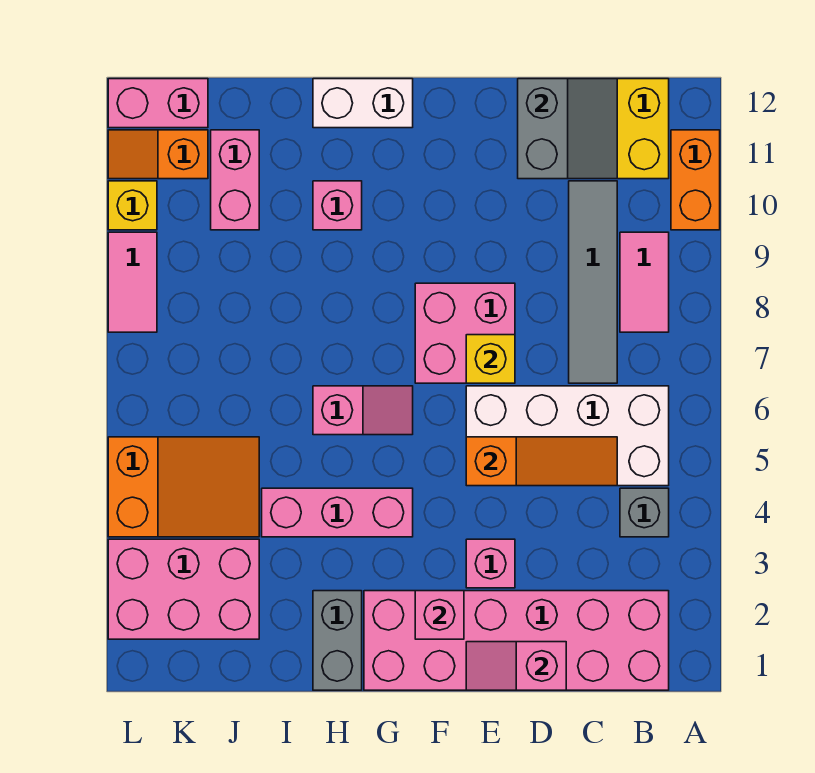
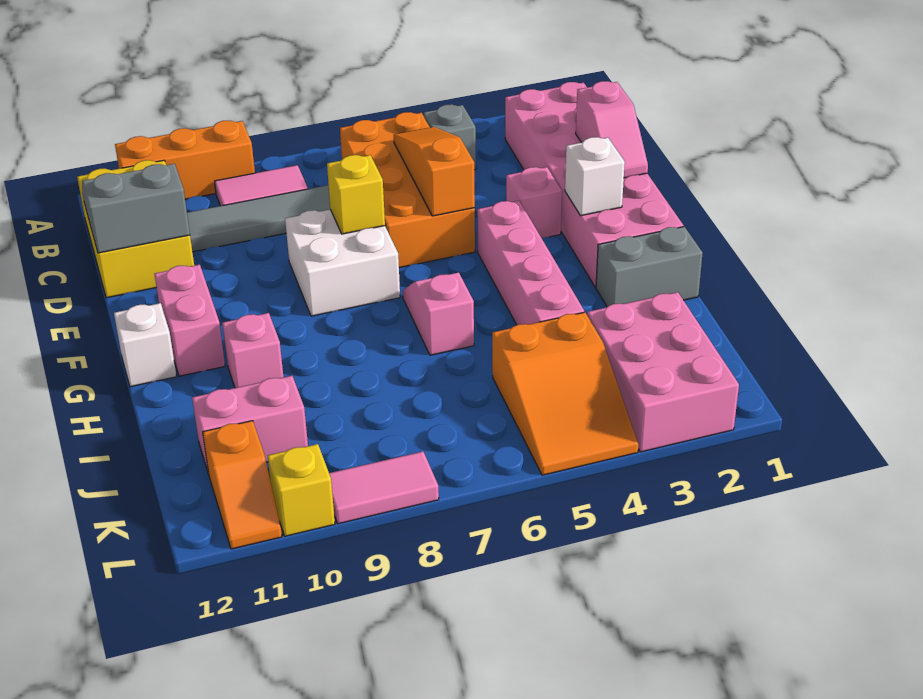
orange brick A10:A11 level 1 -> orange brick A9:A11 level 1
white brick B5:E6 level 1 -> orange brick B5:E6 level 1
pink brick E7:F8 level 1 -> white brick E7:F8 level 1
pink brick F2 level 2 -> white brick F2 level 2
pink brick G4:I4 level 1 -> pink brick F4:I4 level 1
white brick G12:H12 level 1 -> white brick G12 level 1
orange slope J4:L5 level 1 top L -> orange slope J4:L5 level 1 top J
pink brick K12:L12 level 1 -> pink brick F11:G11 level 1

